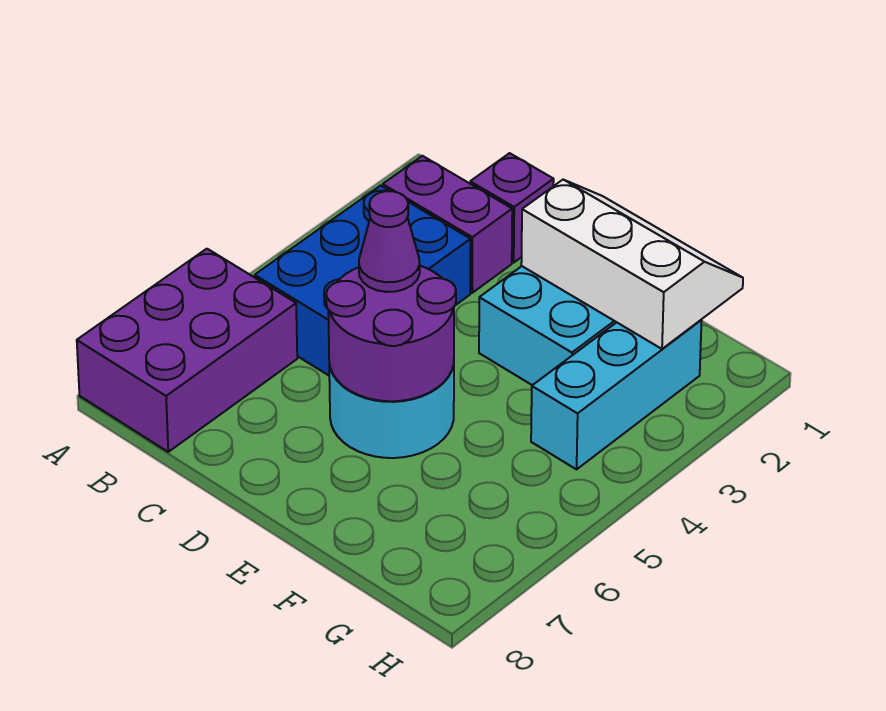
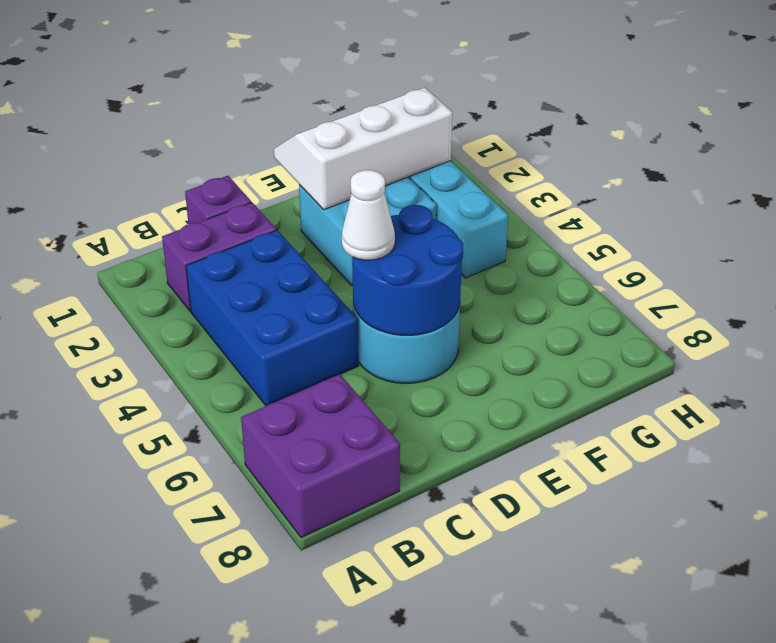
purple brick A6:B8 level 1 -> purple brick A7:B8 level 1
purple round brick D5:E6 level 2 -> blue round brick D5:E6 level 2
purple cone D5 level 3 -> white cone D5 level 3

